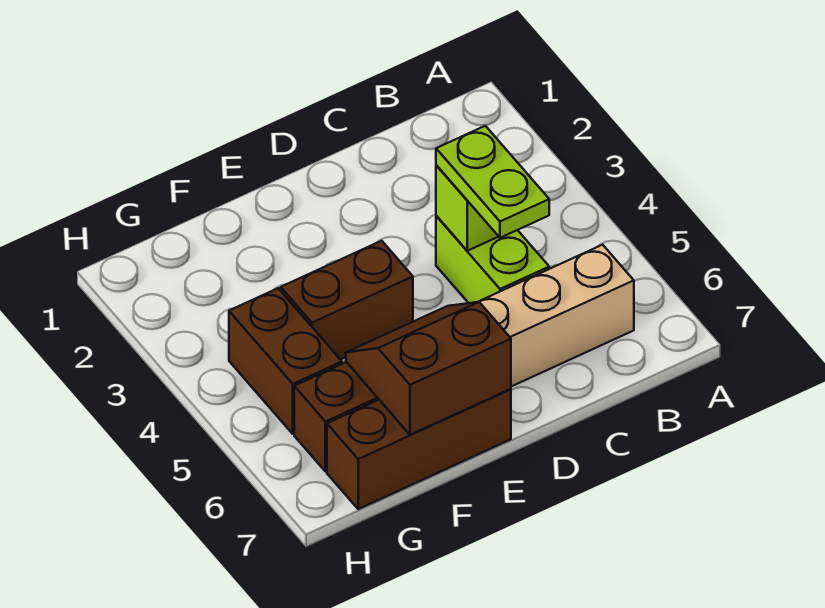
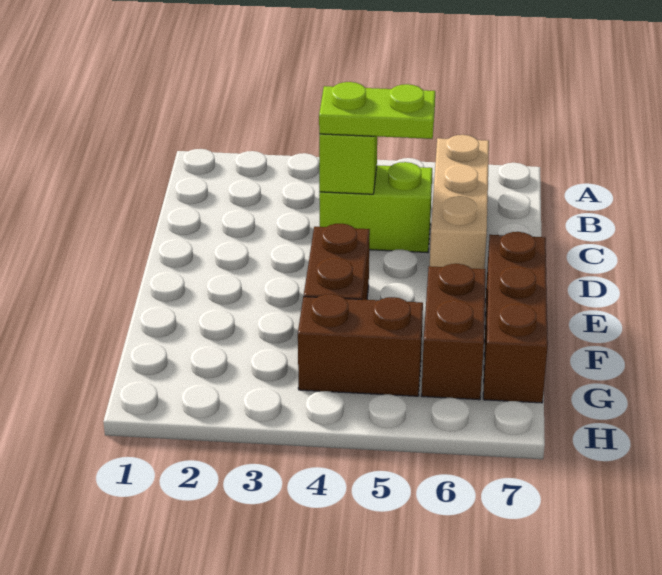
brown slope E6:F7 level 2 top 7 -> none

